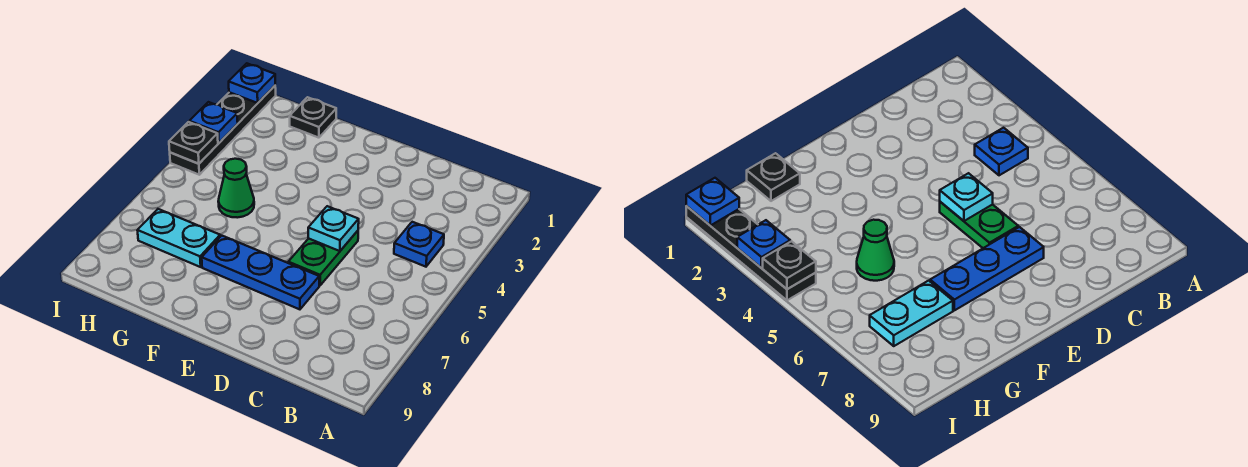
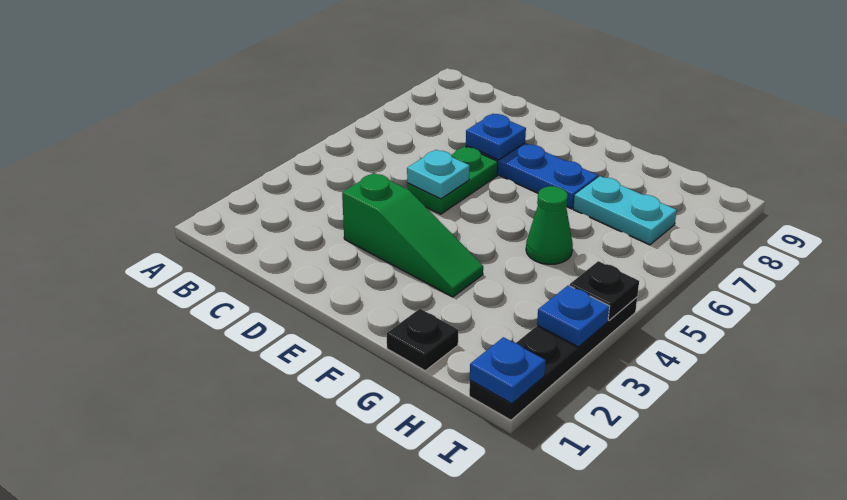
blue plate B4 level 1 -> blue plate D7 level 2
none -> green slope D3:F3 level 1 top D

